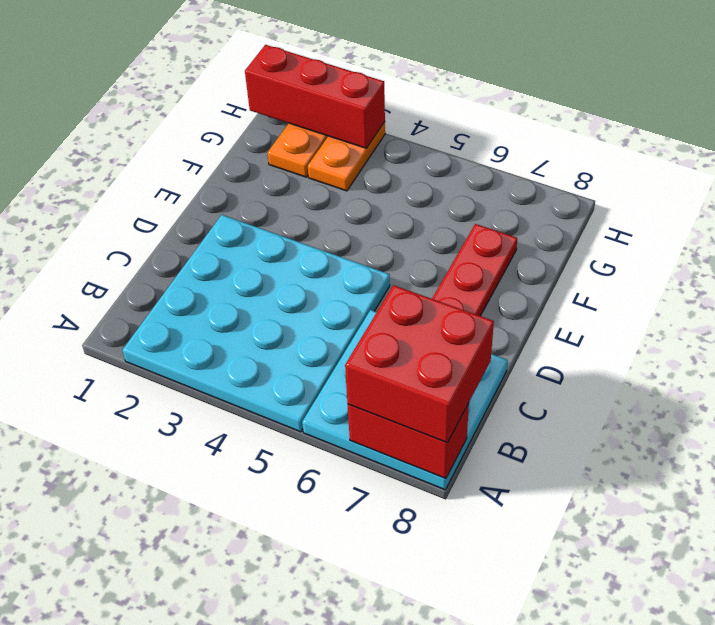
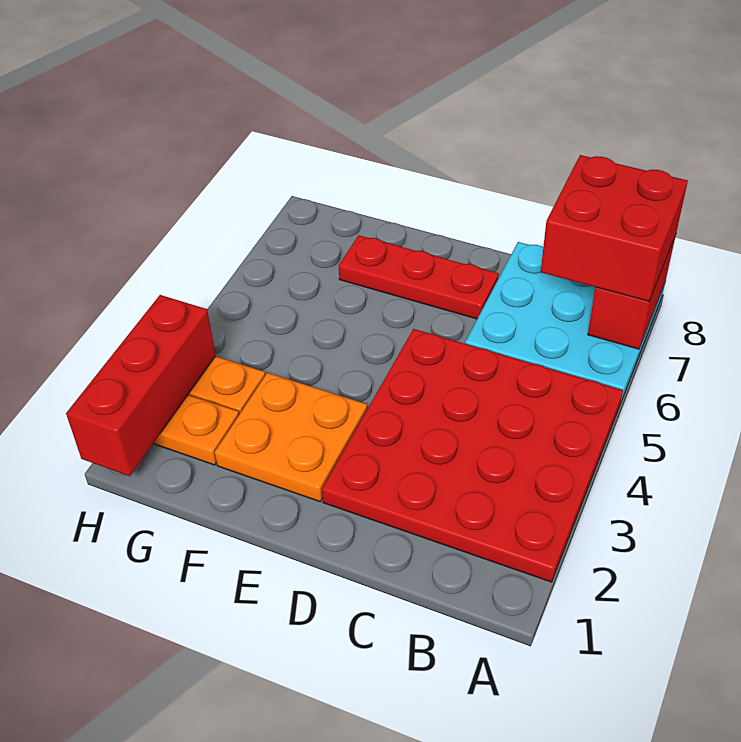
cyan plate A2:D5 level 1 -> red plate A2:D5 level 1
none -> orange plate E2:F3 level 1

